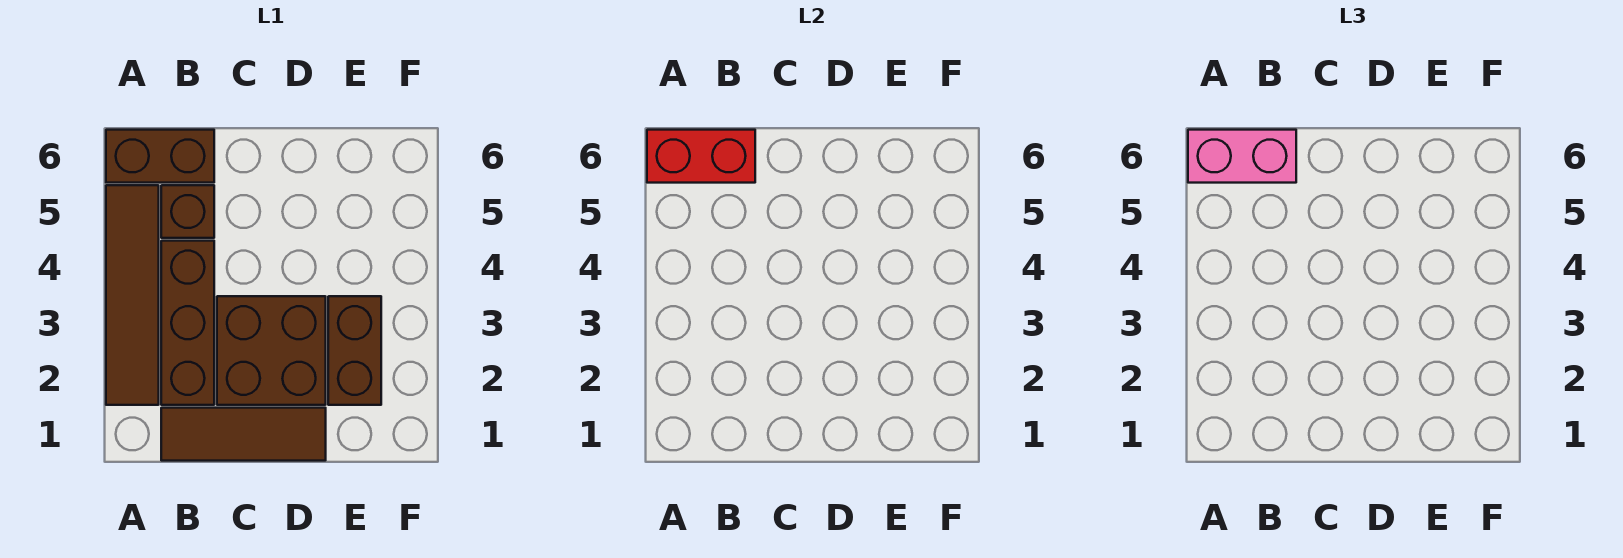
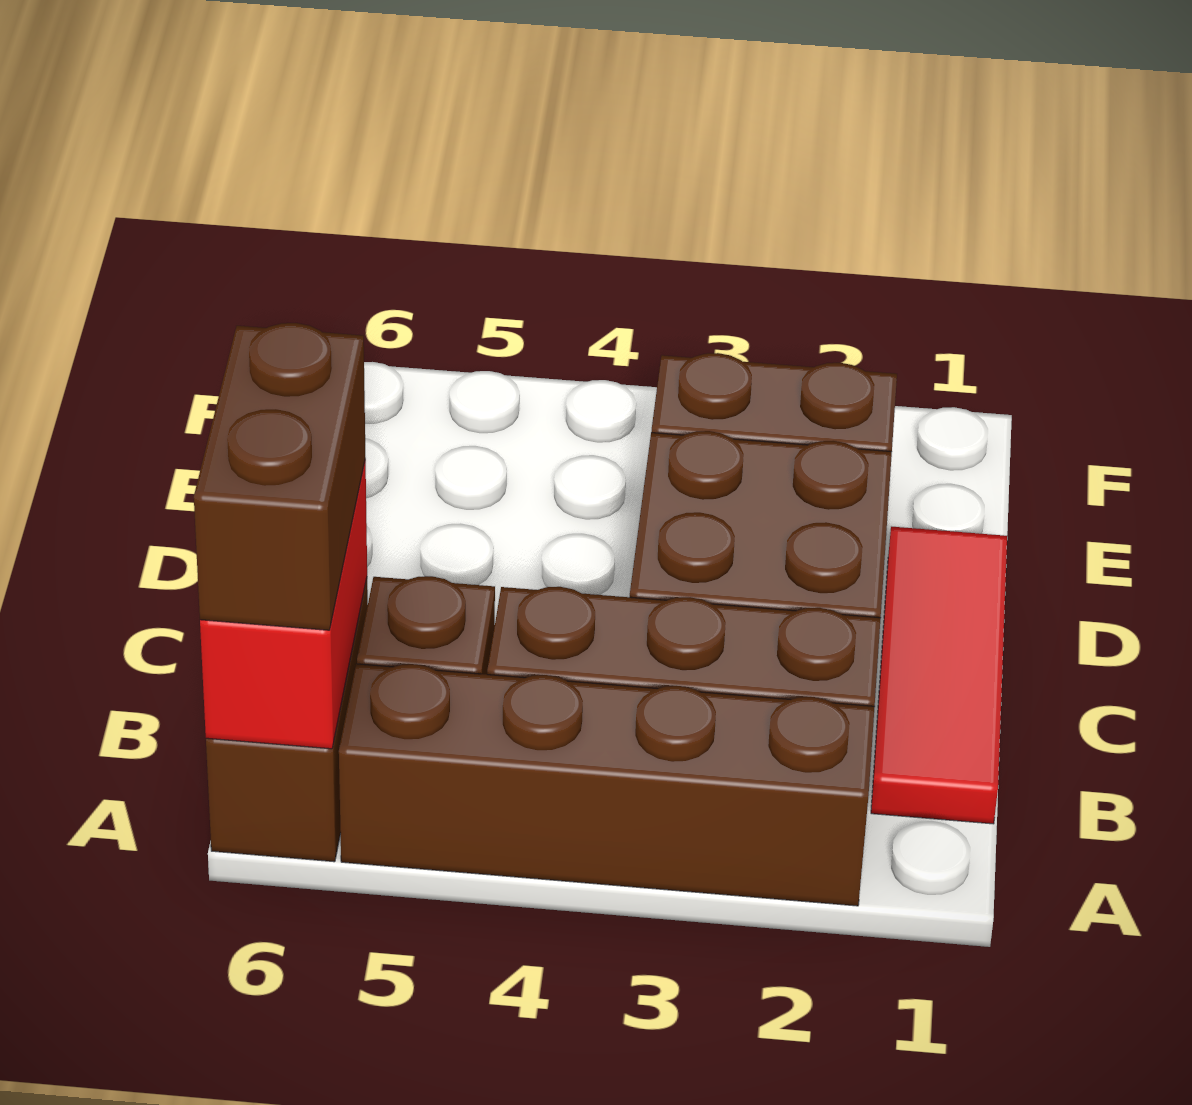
brown tile A2:A5 level 1 -> brown brick A2:A5 level 1
pink brick A6:B6 level 3 -> brown brick A6:B6 level 3
brown tile B1:D1 level 1 -> red tile B1:D1 level 1

